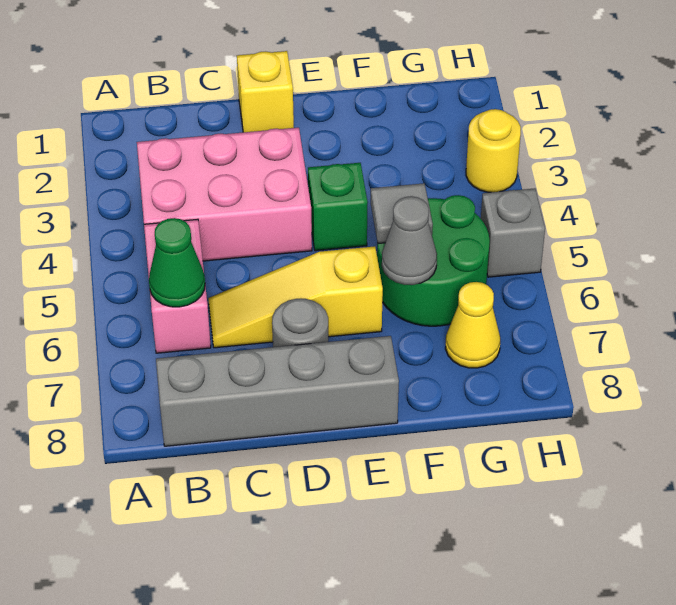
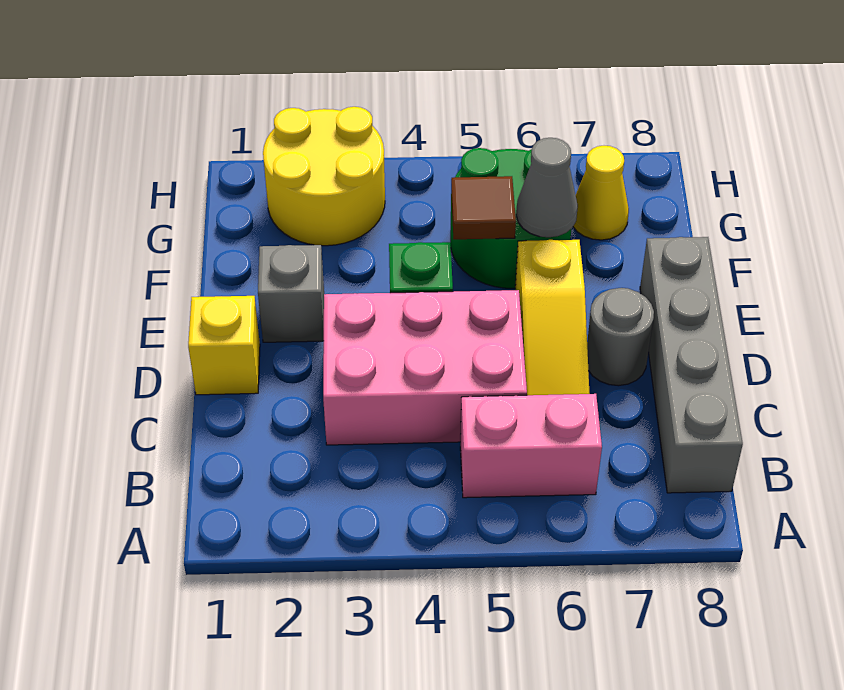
pink brick B3:D4 level 1 -> pink brick C3:D5 level 1
green cone B6 level 2 -> none
grey tile F5 level 2 -> brown tile F5 level 2
yellow round brick H3 level 1 -> yellow round brick G2:H3 level 1
grey brick H5 level 1 -> grey brick E2 level 1

